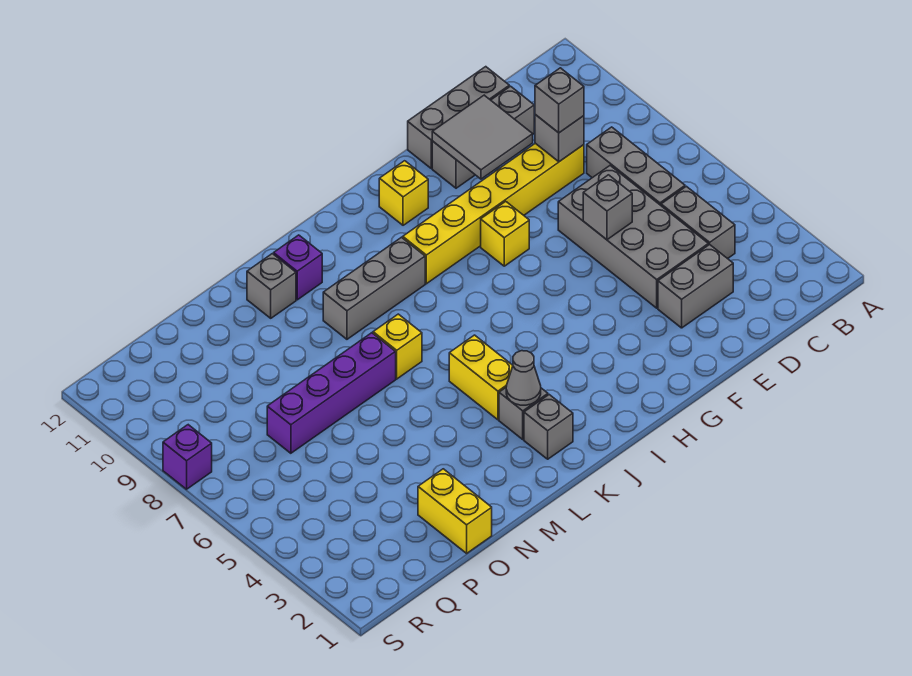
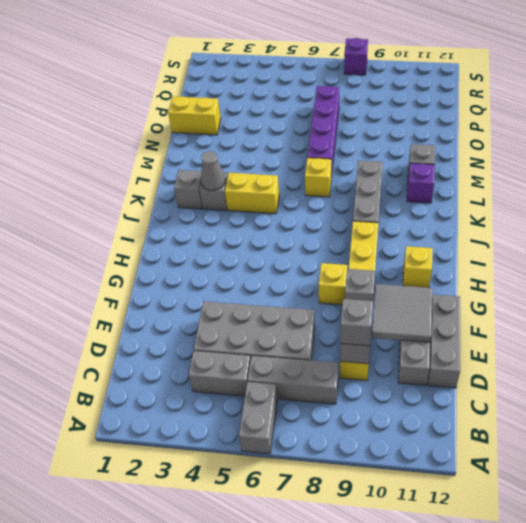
grey brick D3:E3 level 1 -> grey brick A6:B6 level 1
grey brick E6 level 2 -> grey brick F9 level 2

